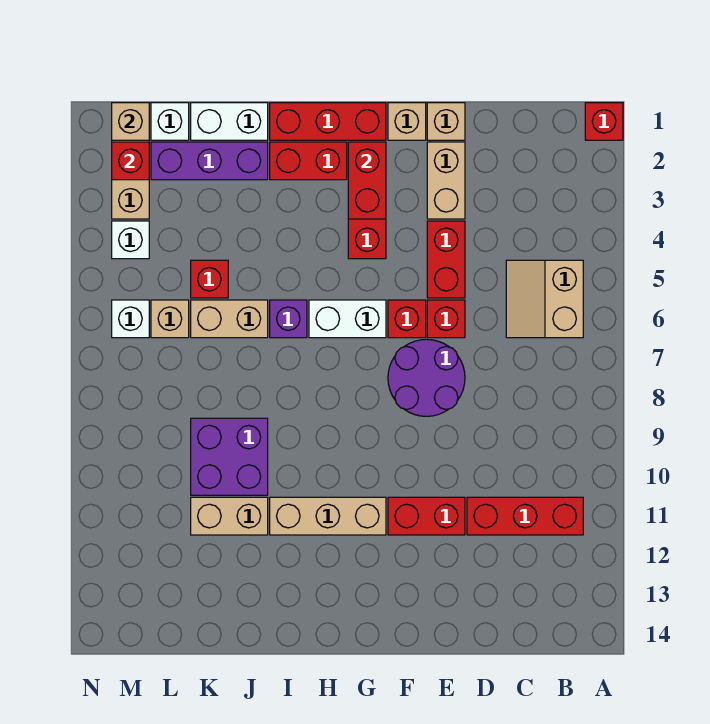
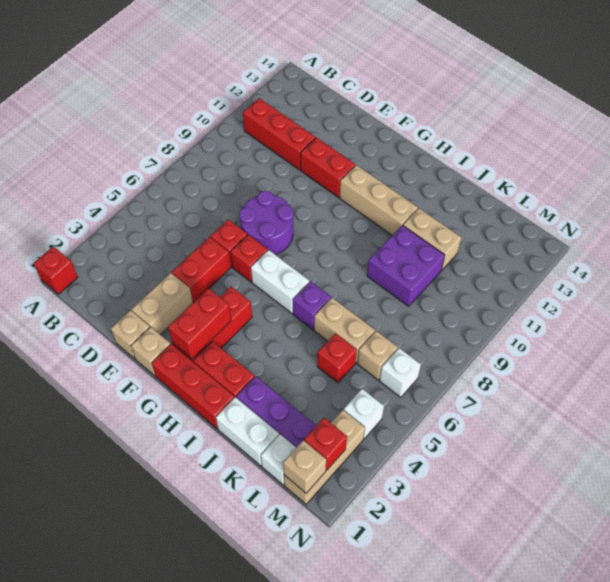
tan slope B5:C6 level 1 top B -> none

